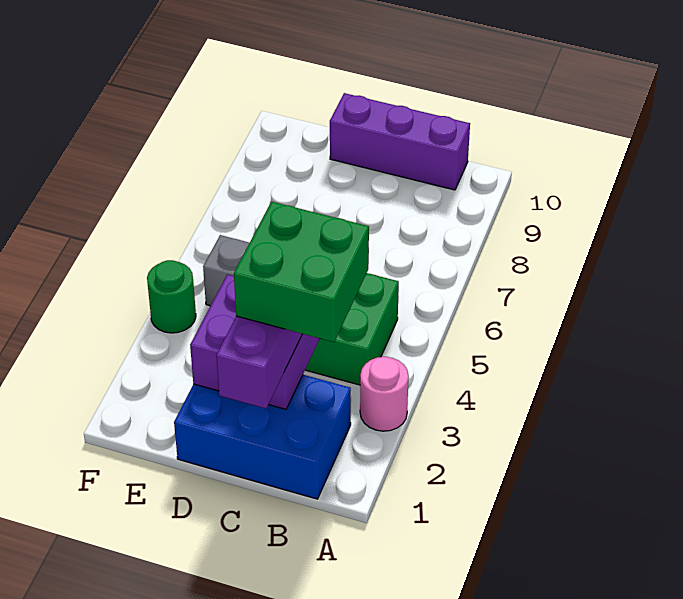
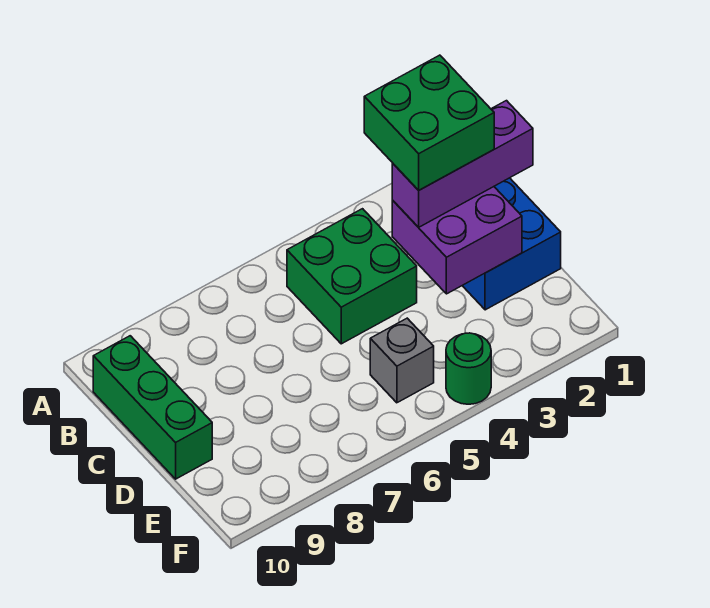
pink round brick A3 level 1 -> none
purple brick B10:D10 level 1 -> green brick B10:D10 level 1

